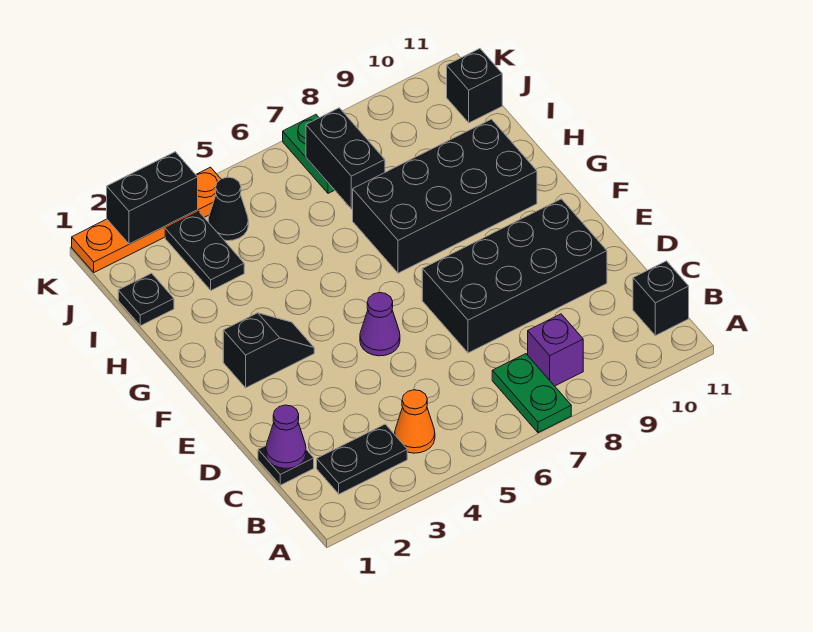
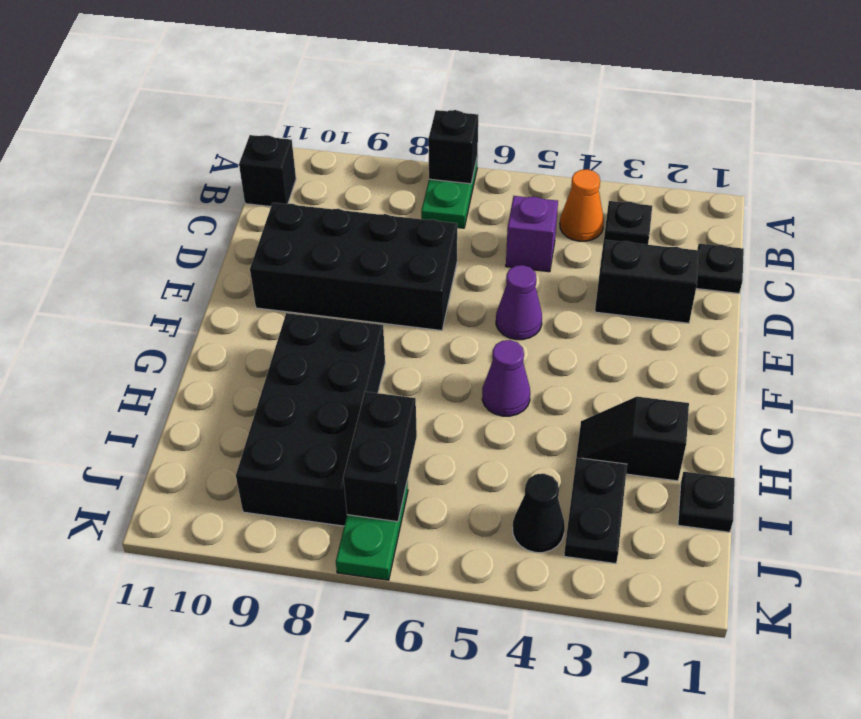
black plate B2:B3 level 1 -> black plate B3 level 1
purple brick B8 level 1 -> purple brick C5 level 1
purple cone C1 level 2 -> purple cone G5 level 1
black slope F2:F3 level 1 top 2 -> black slope H2:H3 level 1 top 2
black brick G7:H10 level 1 -> black brick G8:J9 level 1
black brick J11 level 1 -> black brick A7 level 2
orange plate K1:K4 level 1 -> none
black brick K2:K3 level 2 -> black brick D2:D3 level 1

